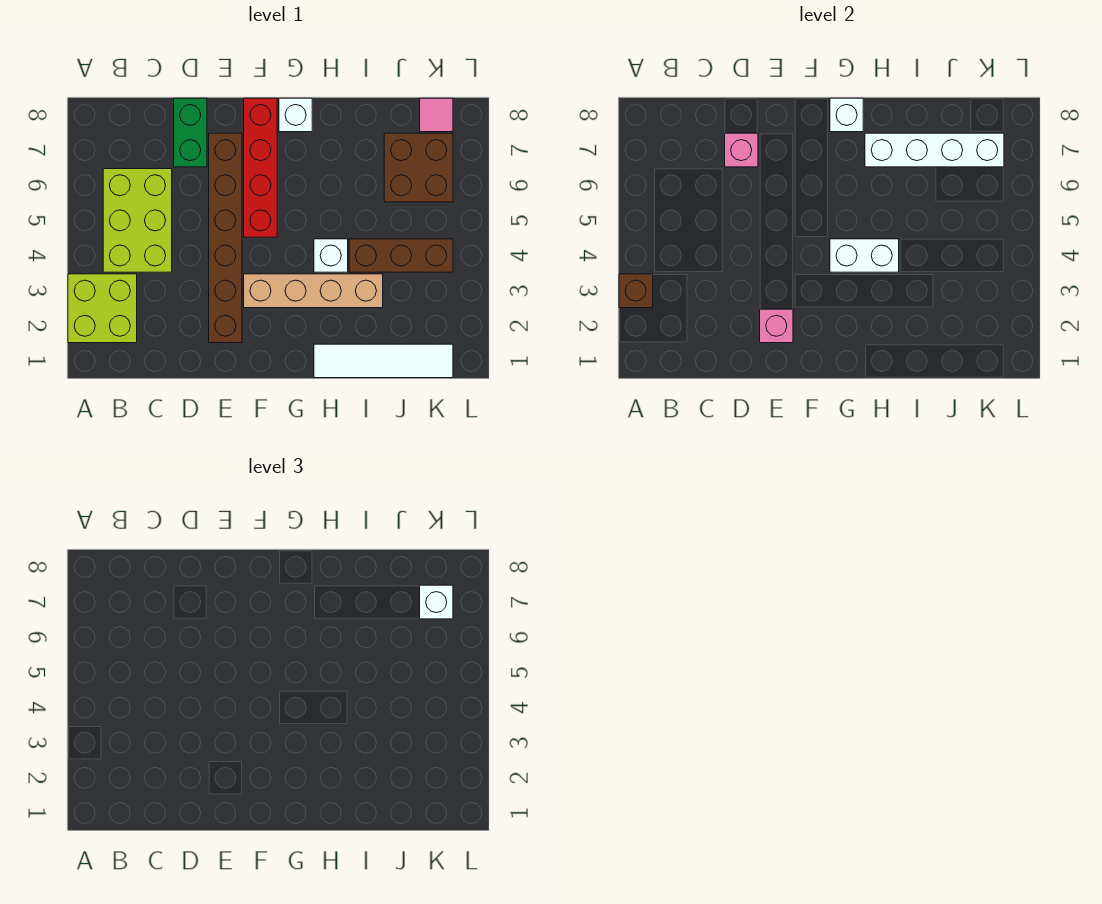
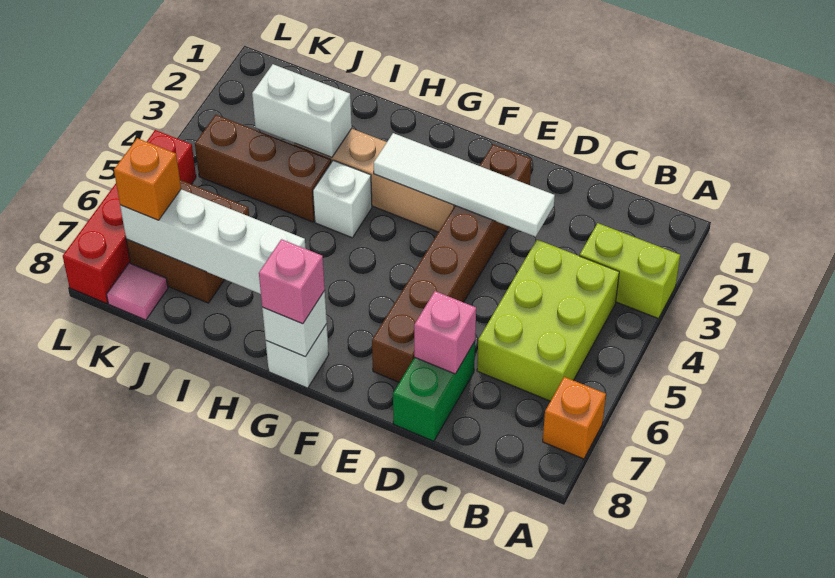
lime brick A2:B3 level 1 -> lime brick A3:B3 level 1
brown brick A3 level 2 -> none
none -> orange brick A7 level 1
pink brick E2 level 2 -> pink brick G8 level 3
red brick F5:F8 level 1 -> red brick L5:L8 level 1
white brick G4:H4 level 2 -> white brick I3:J3 level 2
white tile H1:K1 level 1 -> white tile D3:G3 level 2
white brick K7 level 3 -> orange brick K7 level 3

